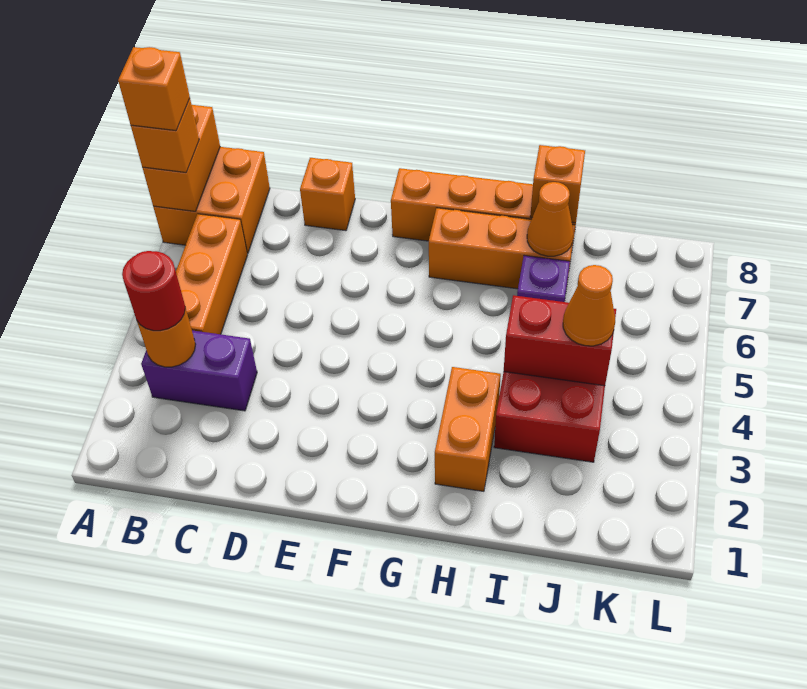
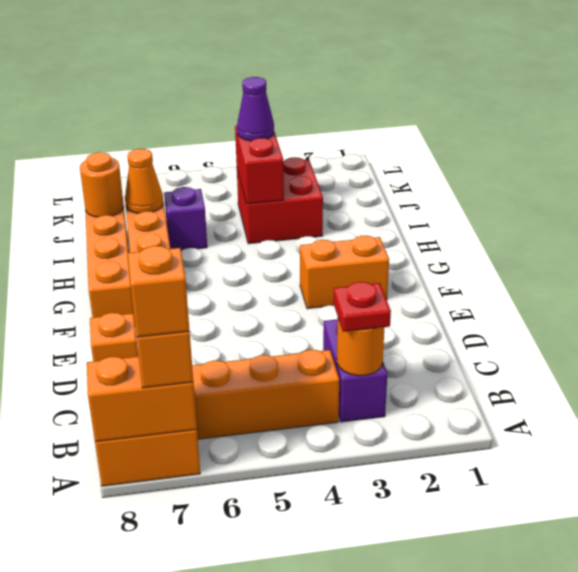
red round brick B3 level 3 -> red plate B3 level 3
orange brick H2:H3 level 1 -> orange brick F2:F3 level 1
orange brick I8 level 2 -> orange round brick I8 level 2
orange cone J4 level 3 -> purple cone J4 level 3

